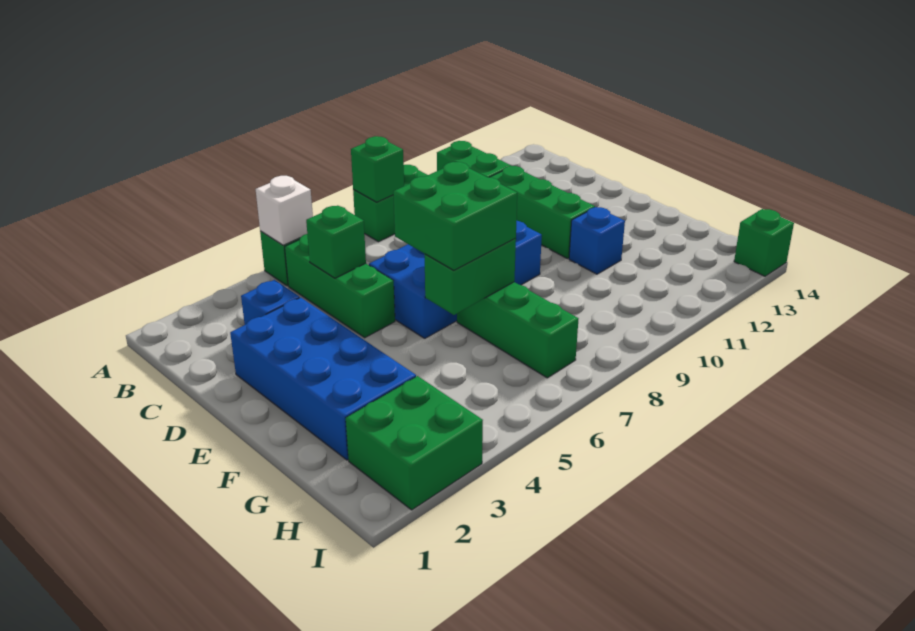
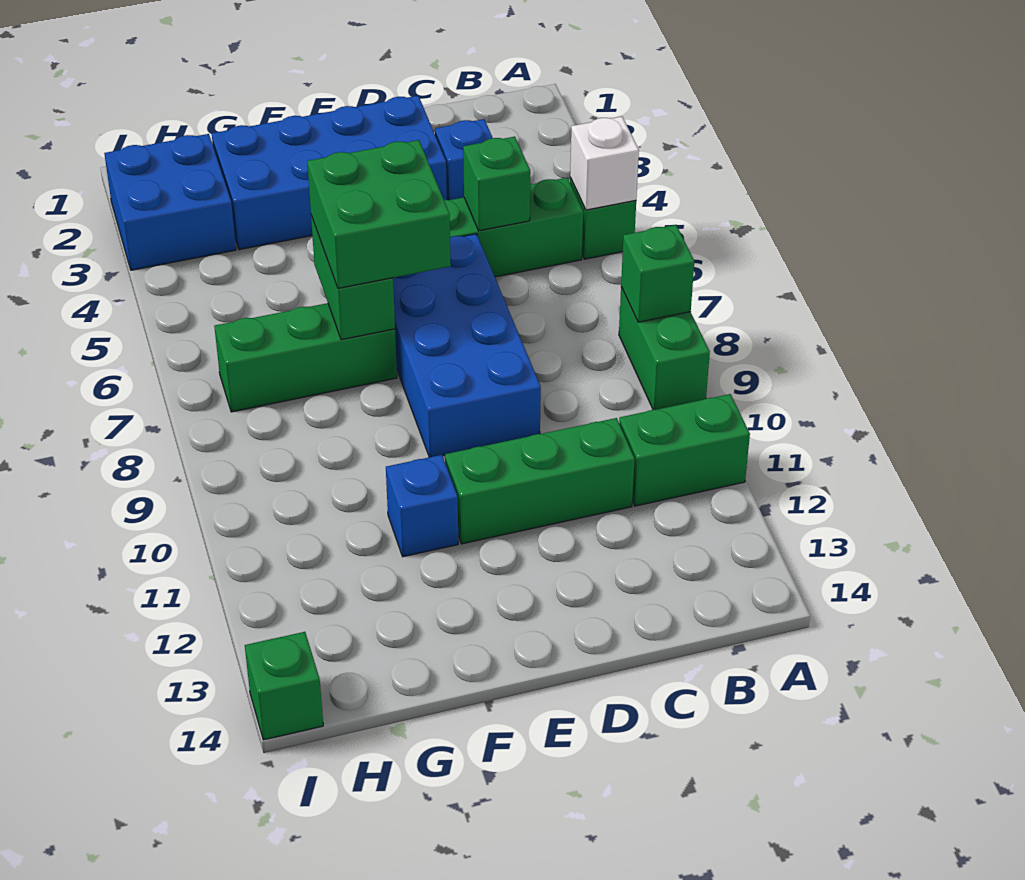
green brick H2:I3 level 1 -> blue brick H2:I3 level 1

